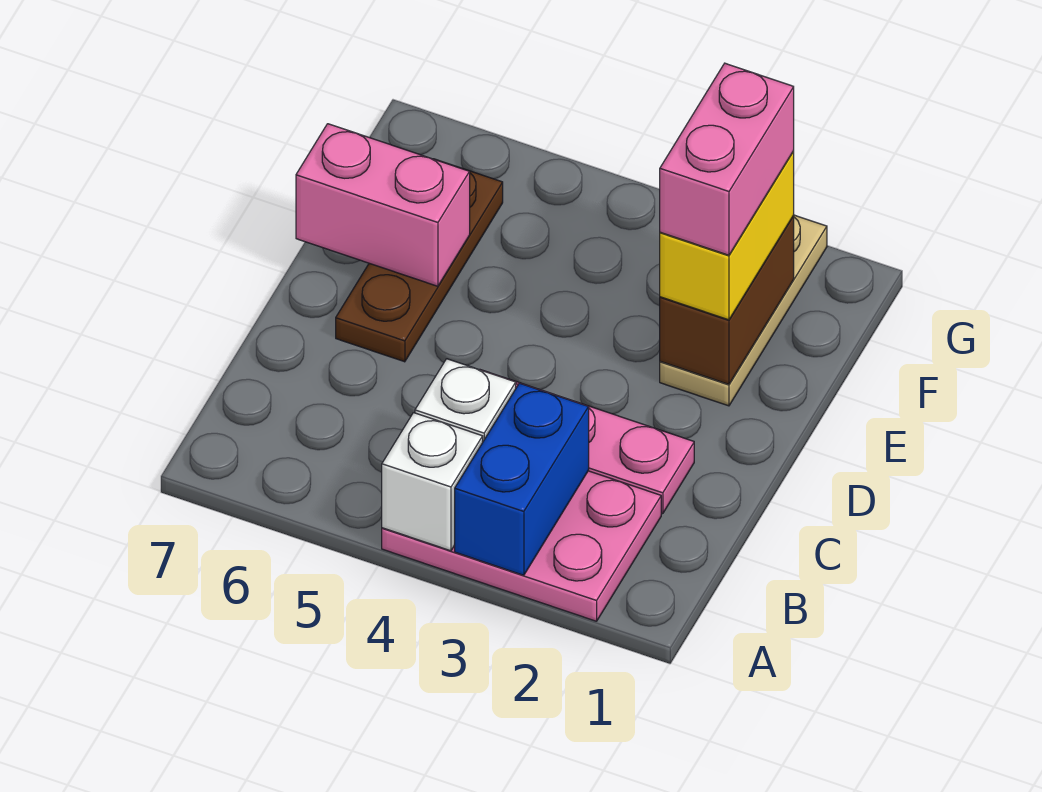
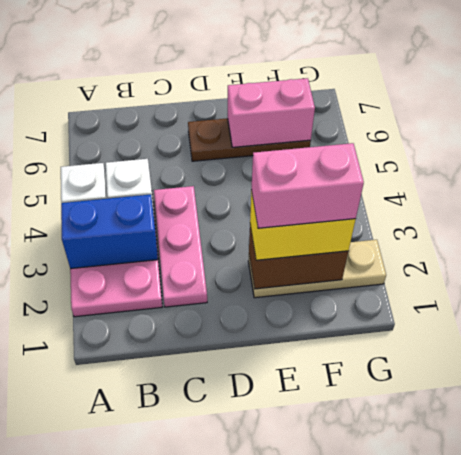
pink brick E6:E7 level 2 -> pink brick E6:F6 level 2

